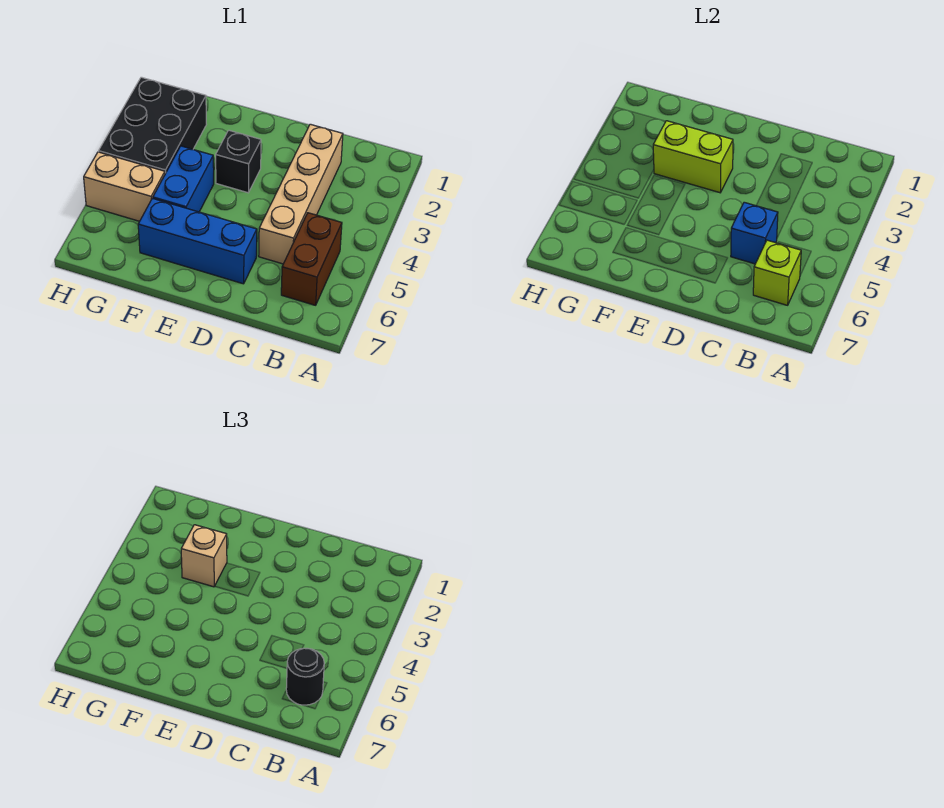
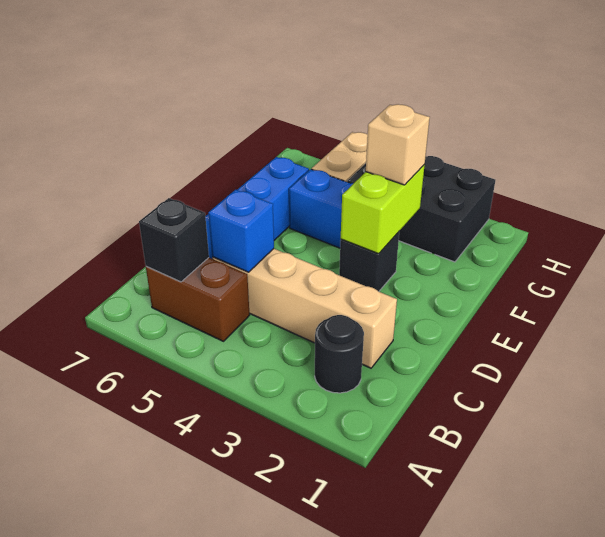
lime brick B6 level 2 -> black brick B6 level 2
black round brick B6 level 3 -> black round brick B2 level 1

